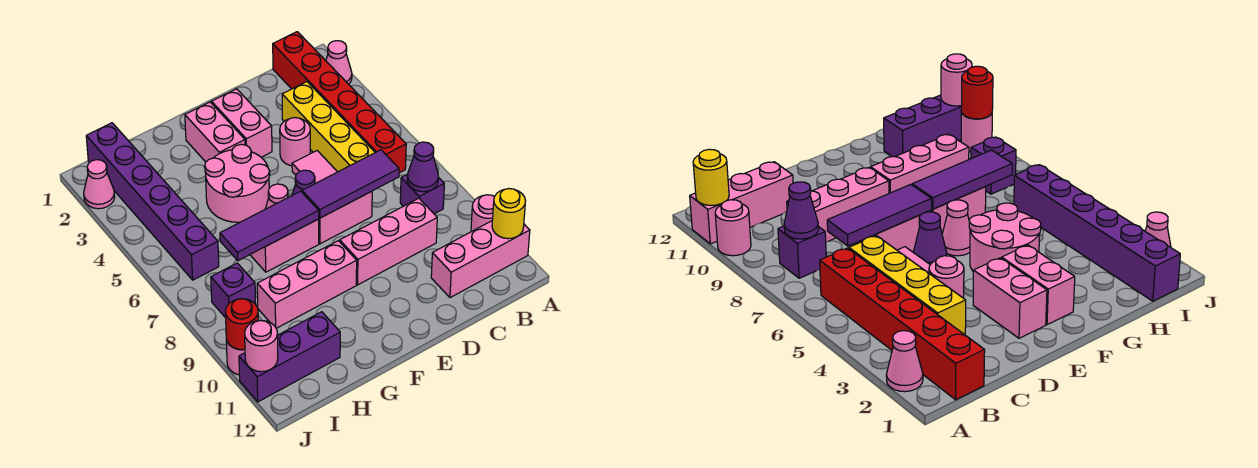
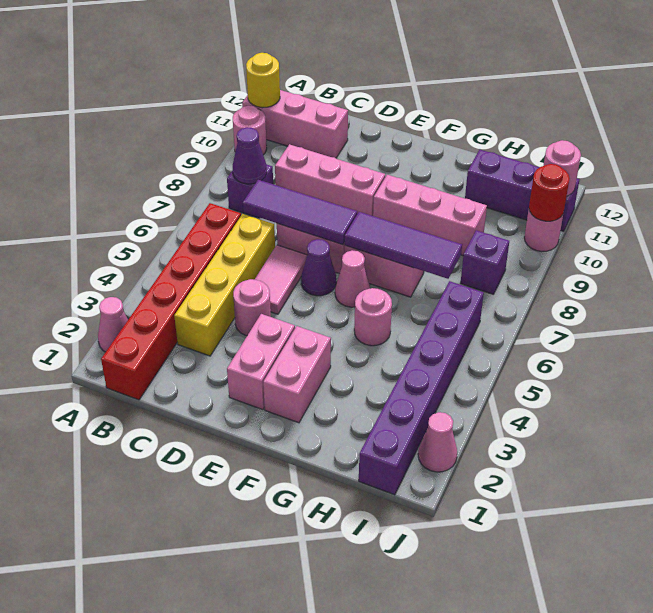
pink round brick F4:G5 level 1 -> pink round brick G5 level 1

